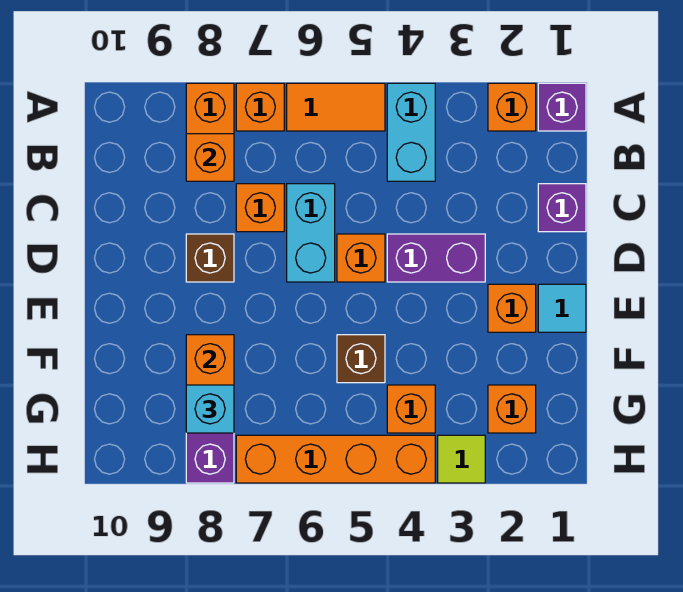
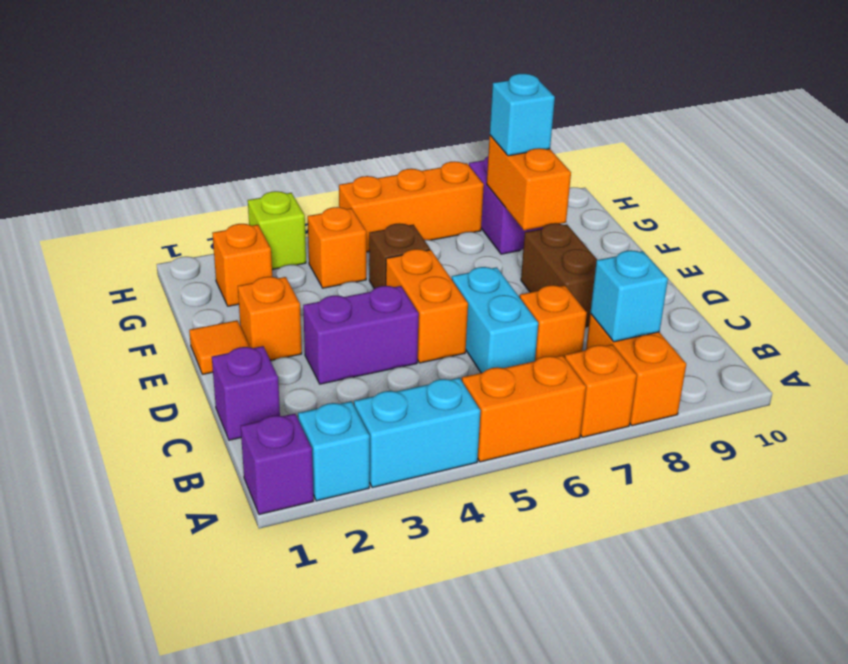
orange brick A2 level 1 -> cyan brick A2 level 1
cyan brick A4:B4 level 1 -> cyan brick A3:A4 level 1
orange tile A5:A6 level 1 -> orange brick A5:A6 level 1
orange brick B8 level 2 -> cyan brick B8 level 2
orange brick D5 level 1 -> orange brick D5:E5 level 1
brown brick D8 level 1 -> brown brick D8:E8 level 1
cyan tile E1 level 1 -> orange tile E1 level 1
lime tile H3 level 1 -> lime brick H3 level 1
orange brick H4:H7 level 1 -> orange brick H5:H7 level 1

